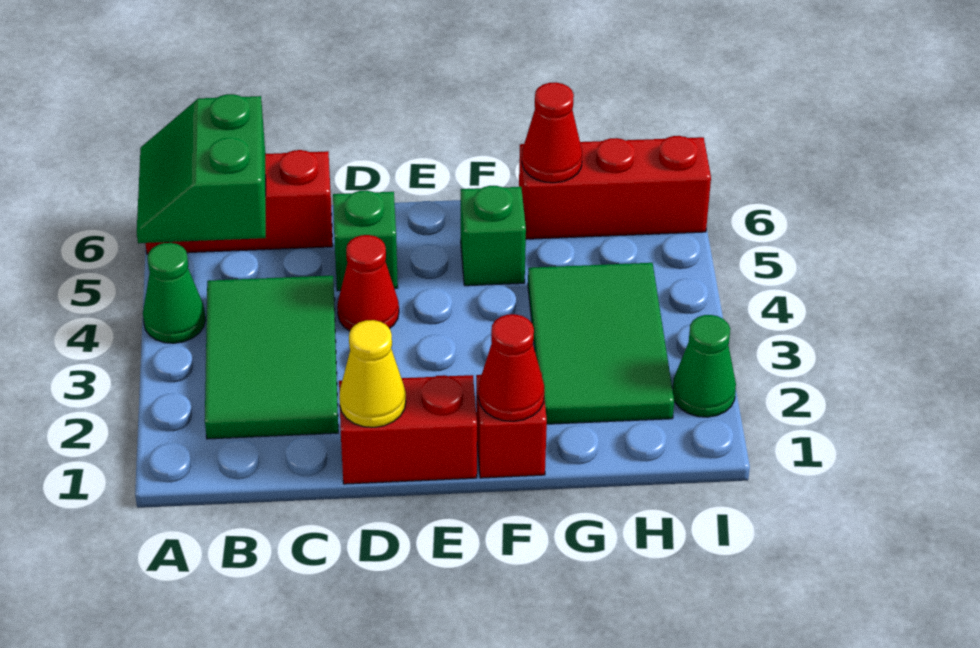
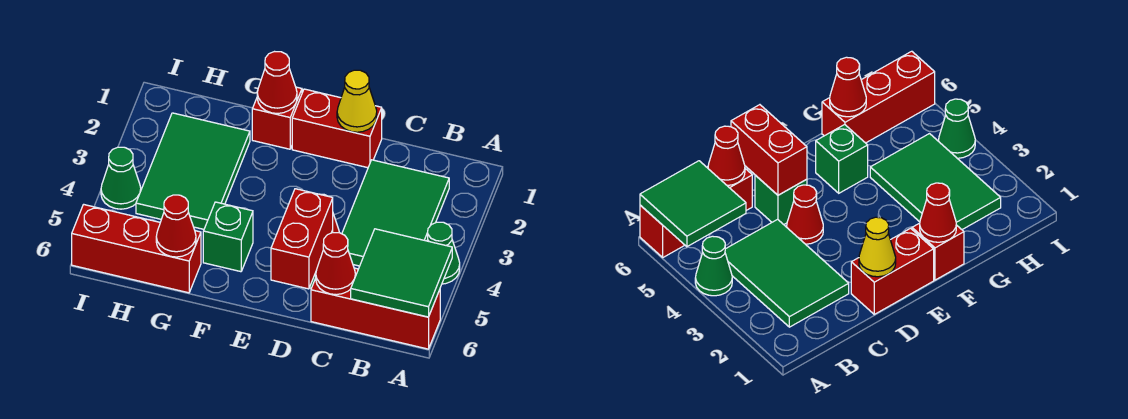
green slope A5:B6 level 2 top B -> green tile A5:B6 level 2
none -> red cone C6 level 2
none -> red brick D5:D6 level 2
green cone I2 level 1 -> green cone I4 level 1

